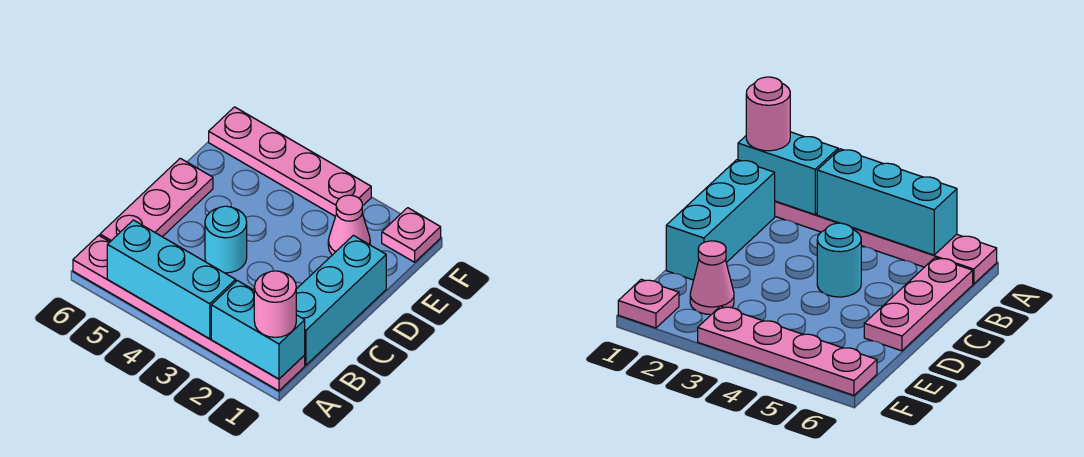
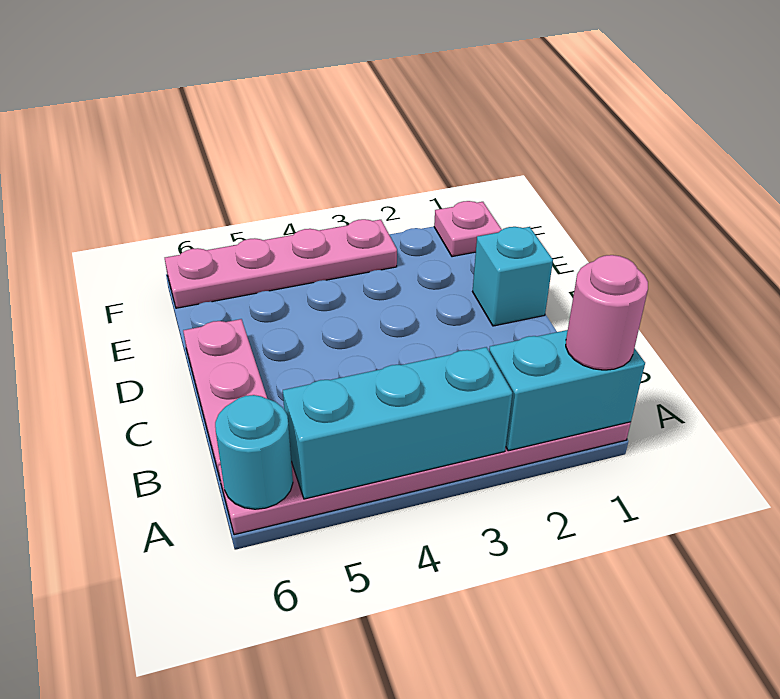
cyan brick B1:D1 level 1 -> cyan brick D1 level 1
cyan round brick C4 level 1 -> cyan round brick A6 level 2
pink cone E2 level 1 -> none

